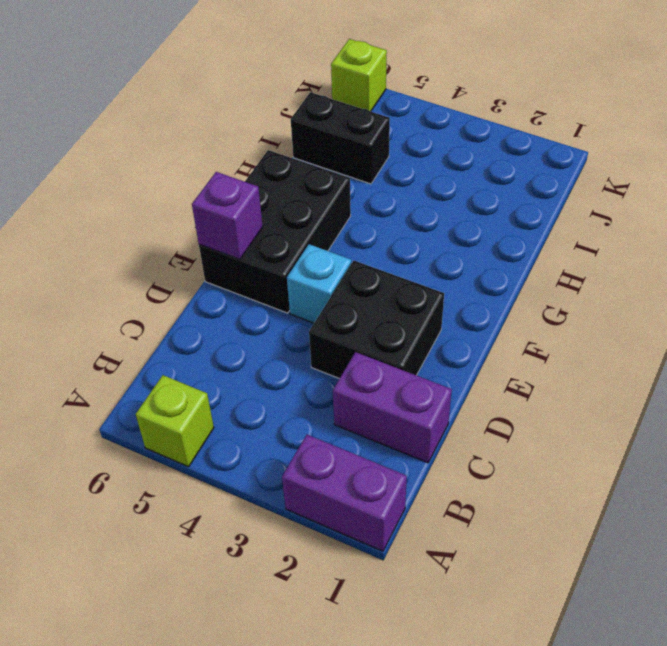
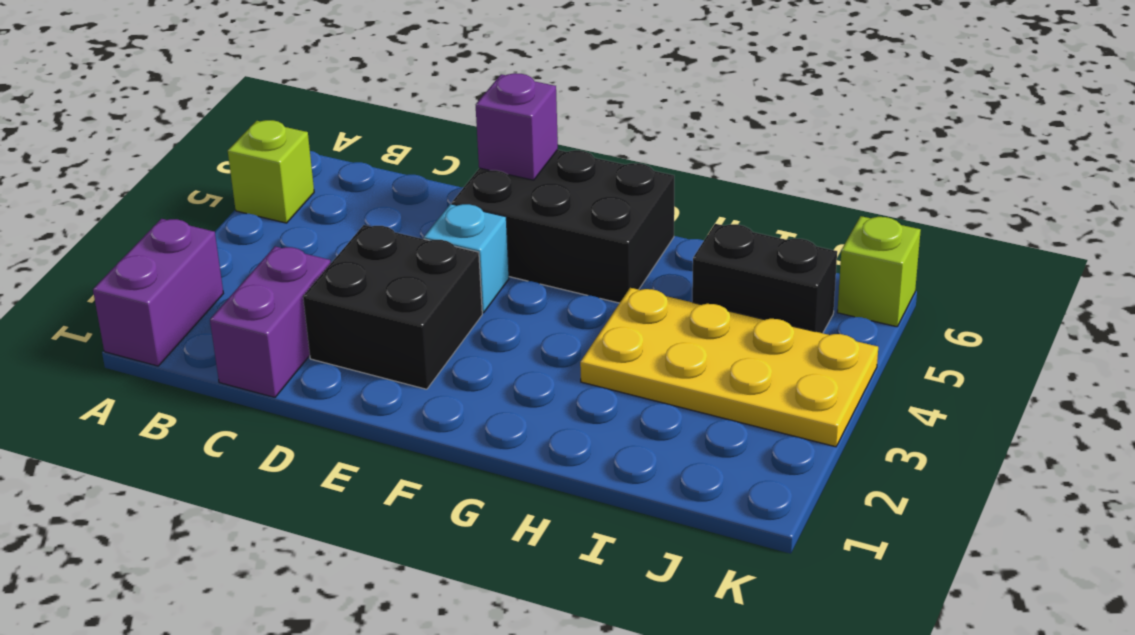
none -> yellow plate H3:K4 level 1
black brick I5:I6 level 1 -> black brick I5:J5 level 1

